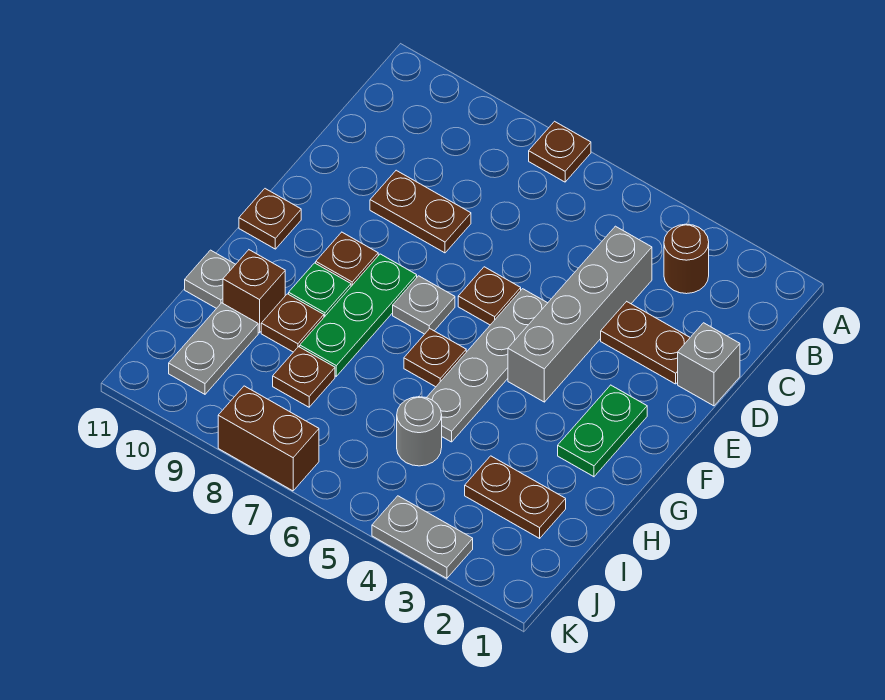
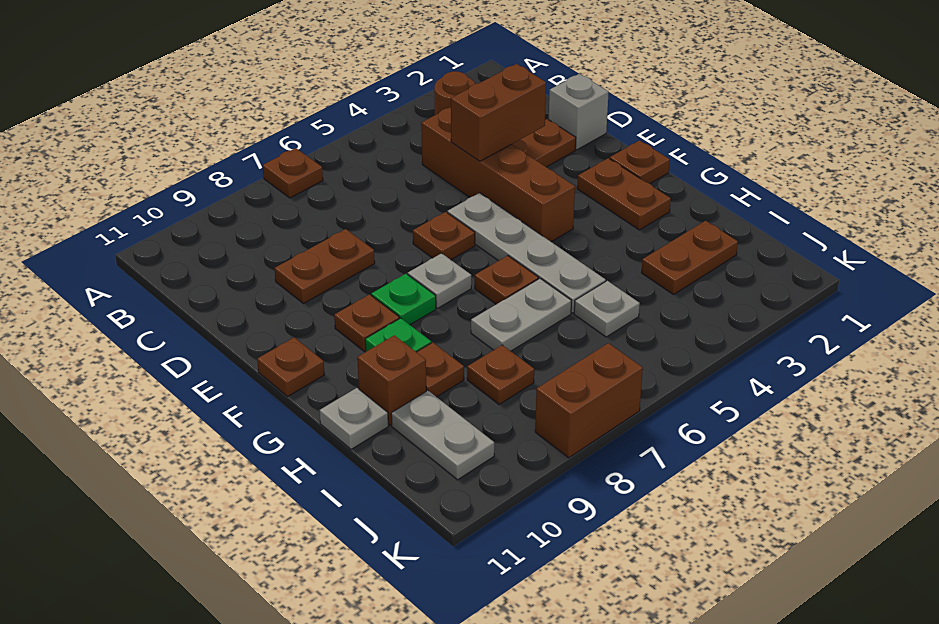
grey brick C4:F4 level 1 -> brown brick C4:F4 level 1
none -> brown brick D3:D4 level 2
none -> brown plate F1 level 1
green plate F2:G2 level 1 -> brown plate F2:G2 level 1
green plate F8:H8 level 1 -> green plate F8 level 1
grey round brick I5 level 1 -> grey plate I5 level 1
grey plate K3:K4 level 1 -> grey plate H6:H7 level 1

